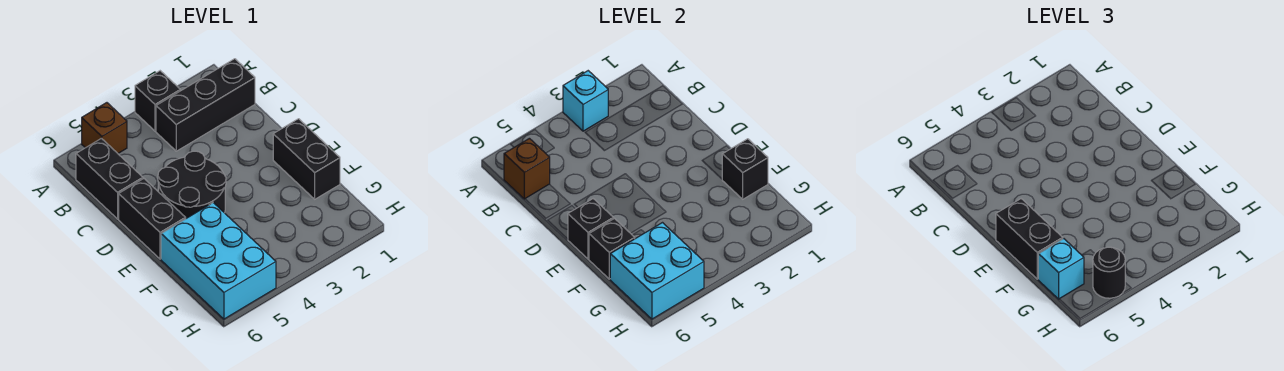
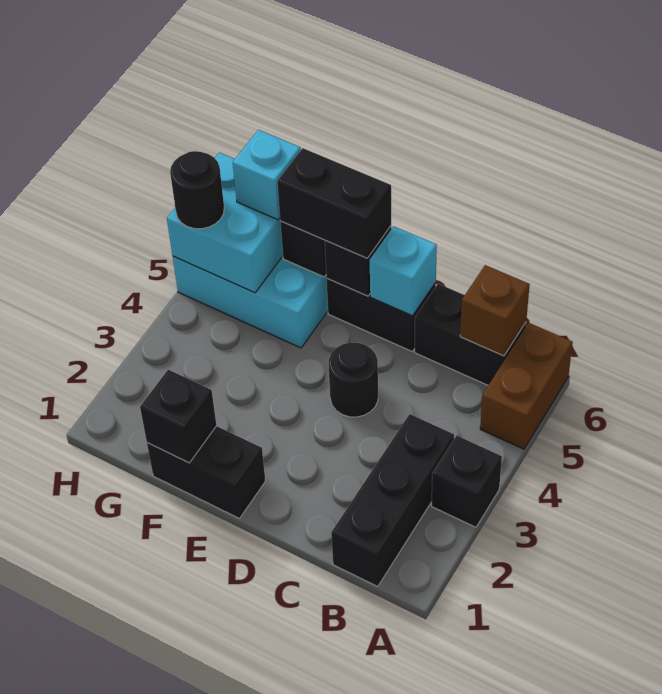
cyan brick A3 level 2 -> cyan brick D6 level 2
brown brick A5 level 1 -> brown brick A5:A6 level 1
black round brick D4:E5 level 1 -> black round brick D4 level 1

